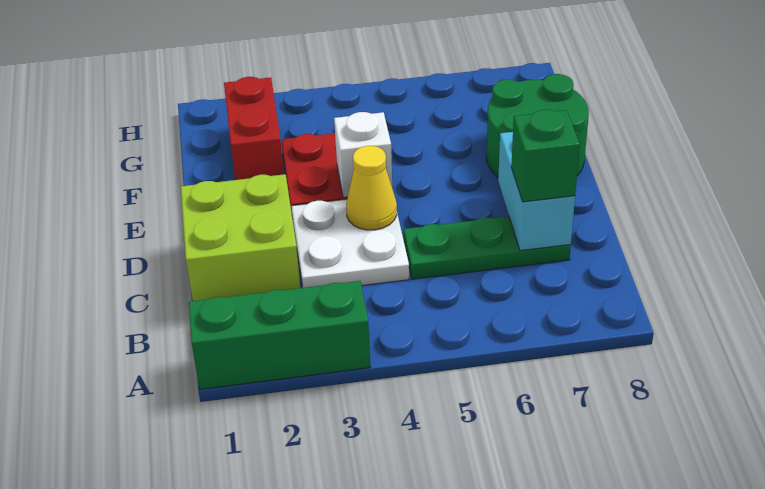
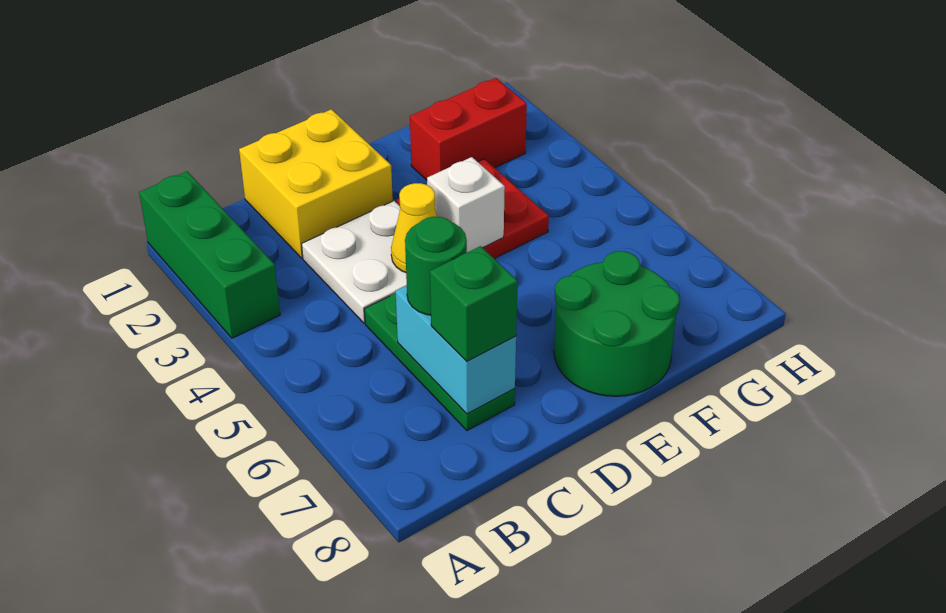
lime brick C1:D2 level 1 -> yellow brick C1:D2 level 1
none -> green round brick C6 level 3
cyan brick C7:D7 level 2 -> cyan brick C6:C7 level 2

